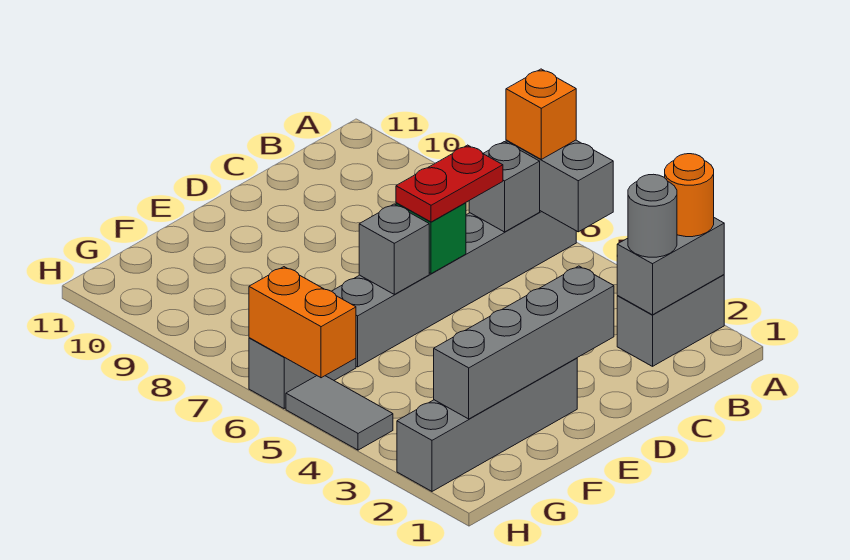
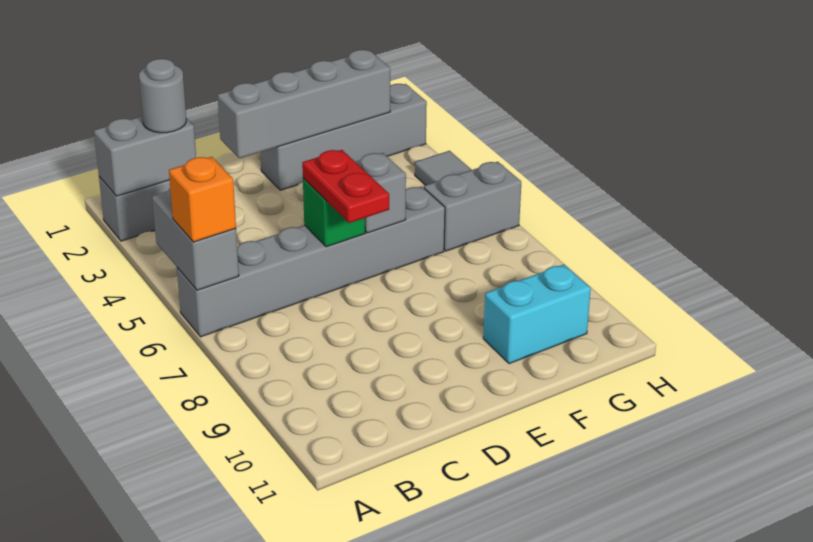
orange round brick A2 level 3 -> none
grey brick B6 level 2 -> none
red plate C6:D6 level 3 -> red plate D6:D7 level 3
none -> cyan brick F10:G10 level 1
orange brick H5:H6 level 2 -> none

